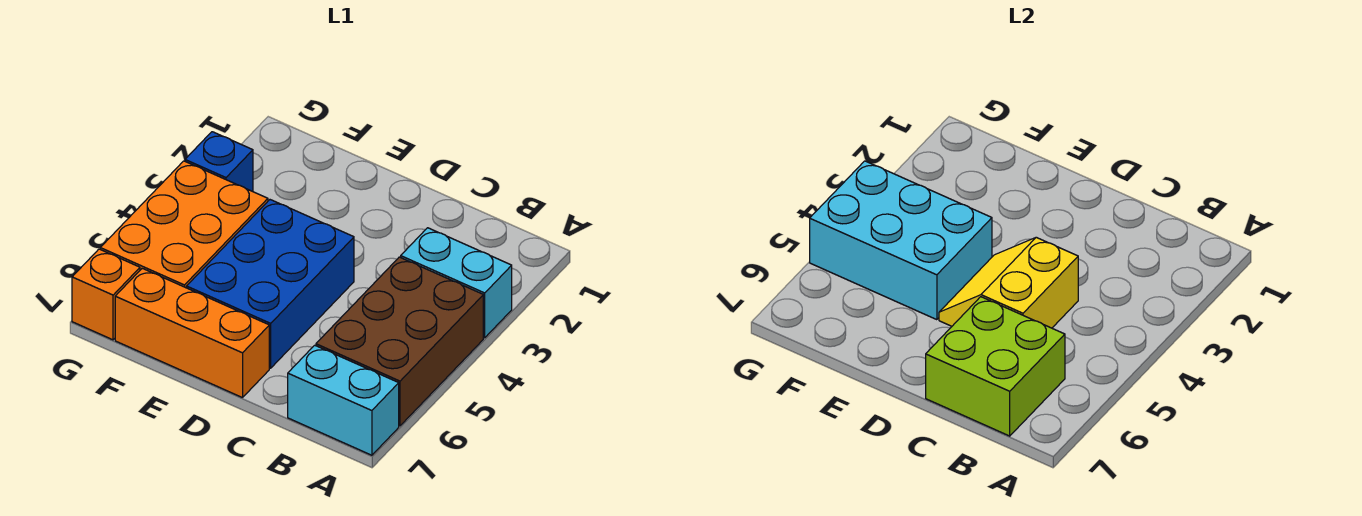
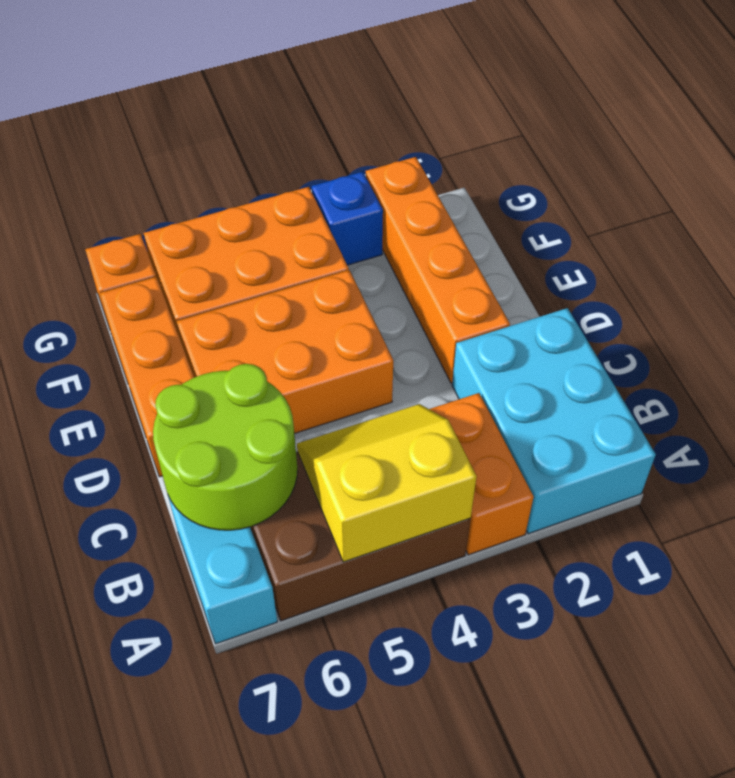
cyan brick A3:B3 level 1 -> orange brick A3:B3 level 1
lime brick B6:C7 level 2 -> lime round brick B6:C7 level 2
yellow slope C4:D5 level 2 top C -> yellow slope A4:B5 level 2 top A
none -> orange brick D2:G2 level 1
blue brick D4:E6 level 1 -> orange brick D4:E6 level 1
cyan brick E4:G5 level 2 -> cyan brick A1:C2 level 1

